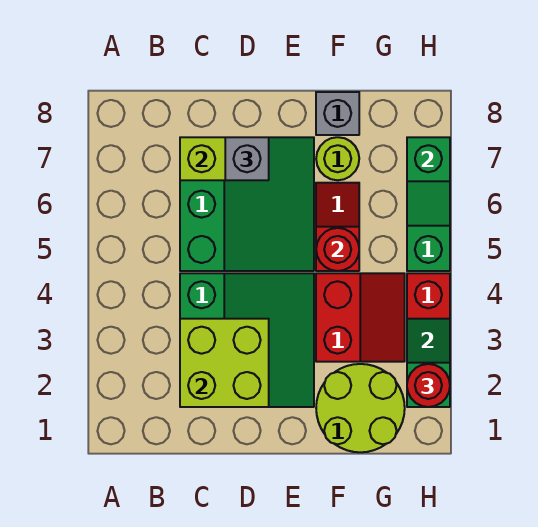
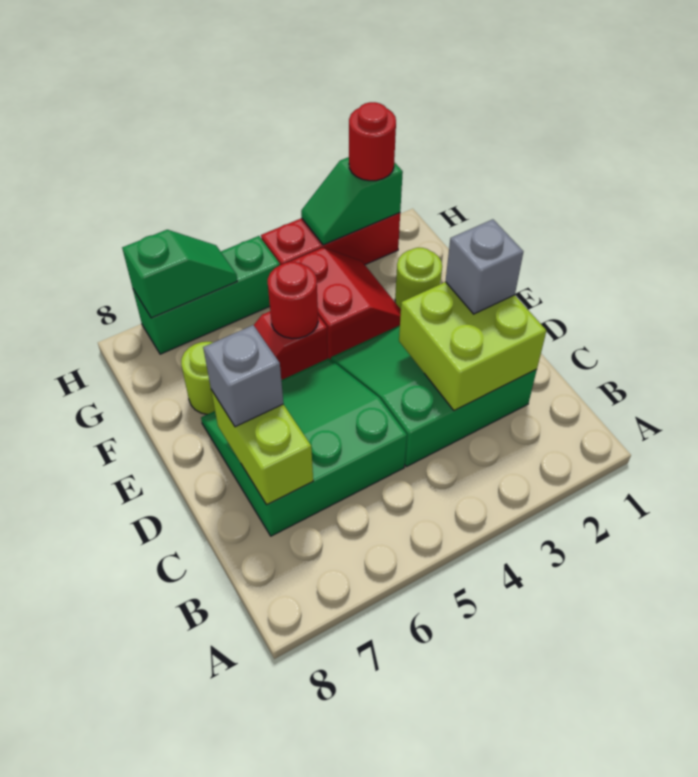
lime round brick F1:G2 level 1 -> lime round brick F2 level 1
red slope F3:G4 level 1 top F -> red slope F3:G4 level 1 top 4
grey brick F8 level 1 -> grey brick D2 level 3

